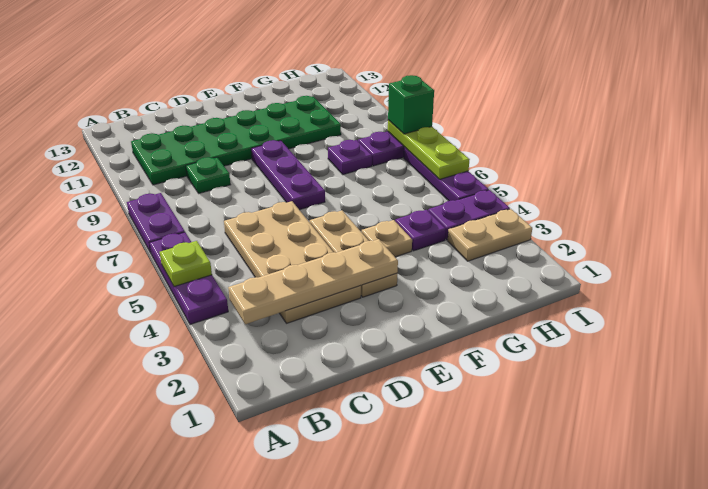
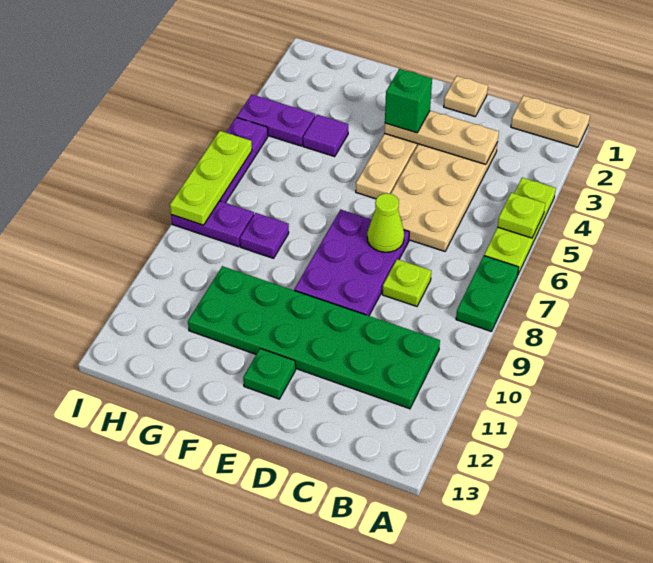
purple plate A4:A6 level 1 -> lime plate A4:A6 level 1
purple plate A7:A8 level 1 -> green plate A7:A8 level 1
tan plate B3:E3 level 2 -> tan plate C3:E3 level 2
none -> lime plate C8 level 1
green plate C9 level 1 -> green plate E12 level 1
none -> lime cone D7 level 2
purple plate E7:E9 level 1 -> purple plate D7:E9 level 1
tan plate F4 level 1 -> tan plate D1 level 1
purple plate G4 level 1 -> purple tile G4 level 1
tan plate H3:I3 level 1 -> tan plate A1:B1 level 1
green brick I8 level 3 -> green brick E3 level 3

